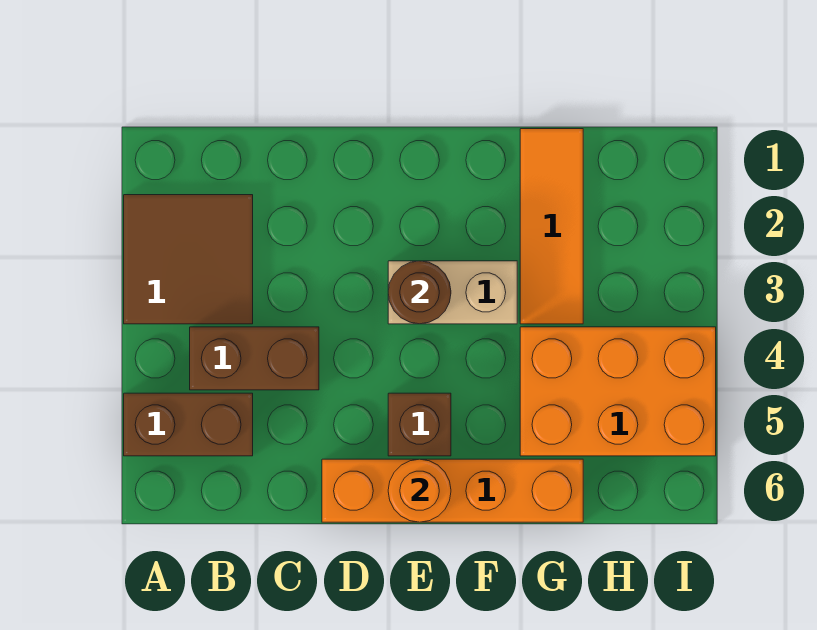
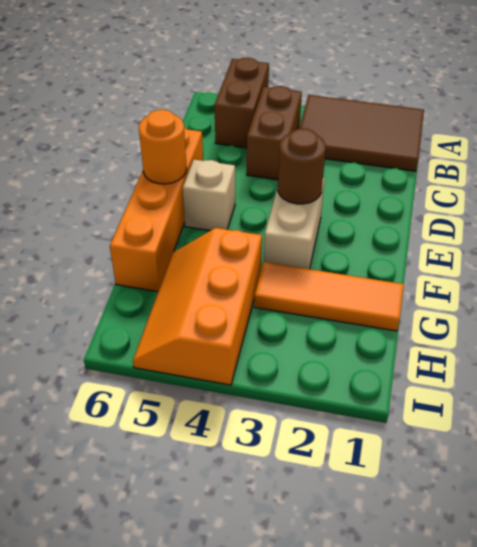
brown tile A2:B3 level 1 -> brown tile A1:B3 level 1
brown brick E5 level 1 -> tan brick E5 level 1
orange brick G4:I5 level 1 -> orange slope G4:I5 level 1 top 4

